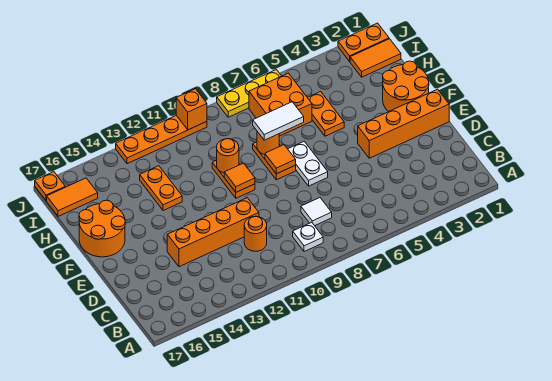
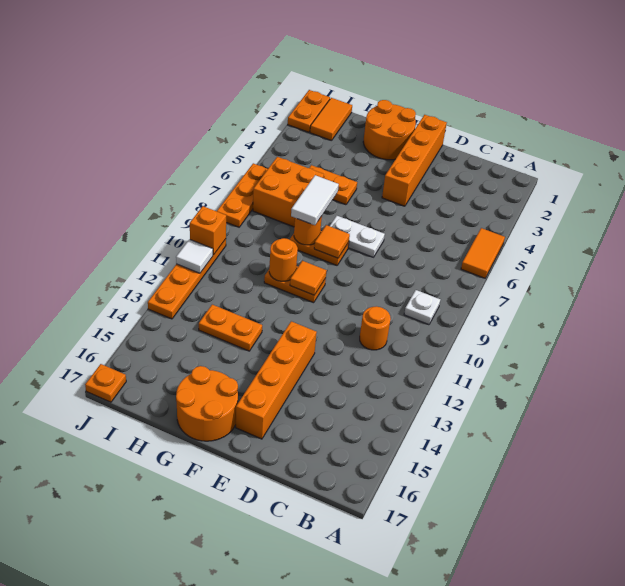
white tile C8 level 1 -> white tile J11 level 2
orange brick D11:D14 level 1 -> orange brick E13:E16 level 1
orange tile I16:I17 level 1 -> orange tile A5:A6 level 1
yellow plate J6:J8 level 1 -> orange plate J6:J8 level 1

